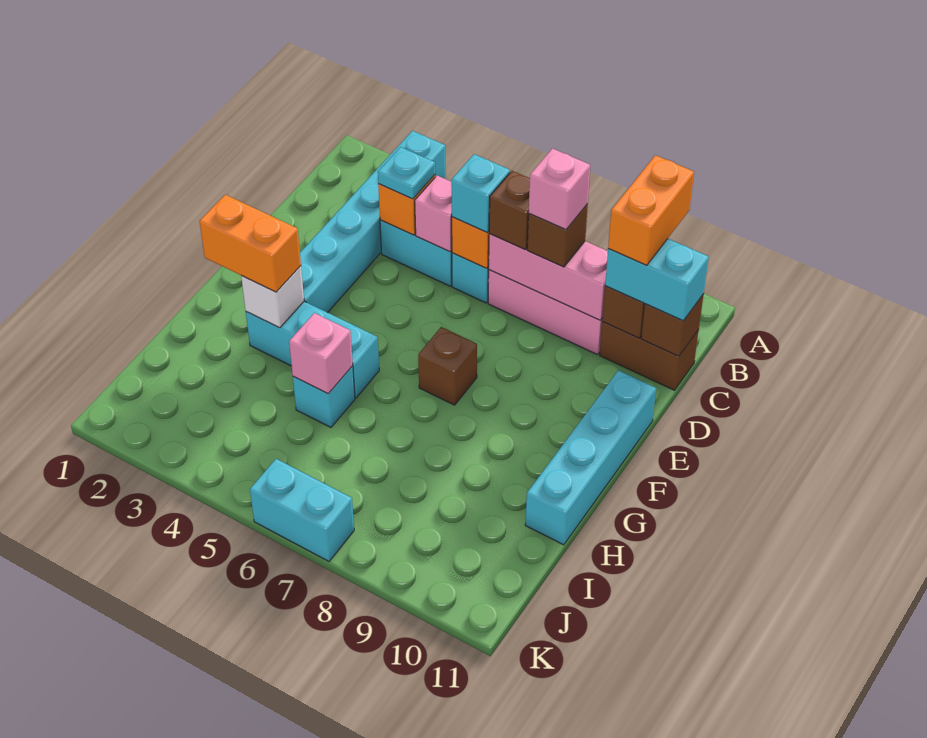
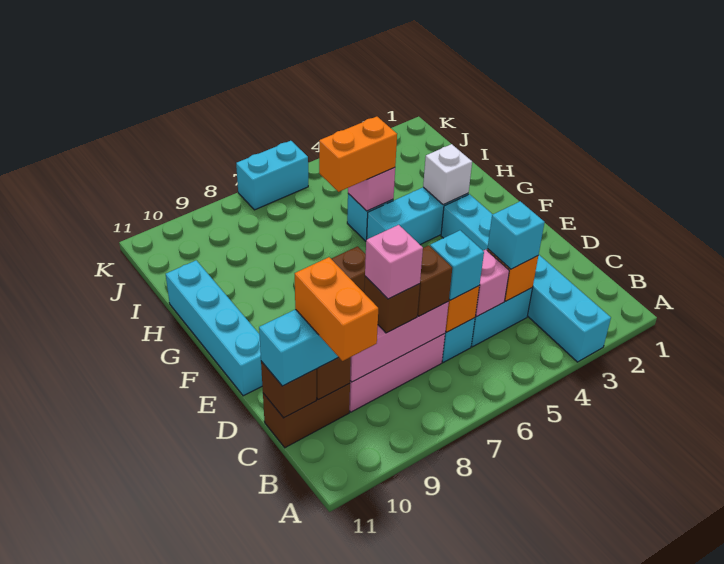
cyan plate C4 level 3 -> cyan brick C4 level 3
orange brick G2:G3 level 3 -> orange brick H5:H6 level 3

